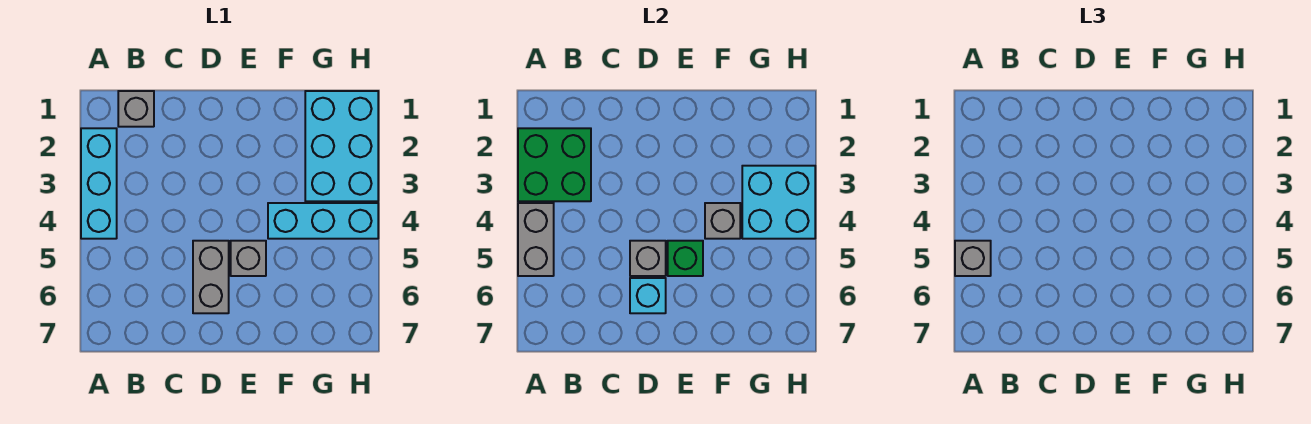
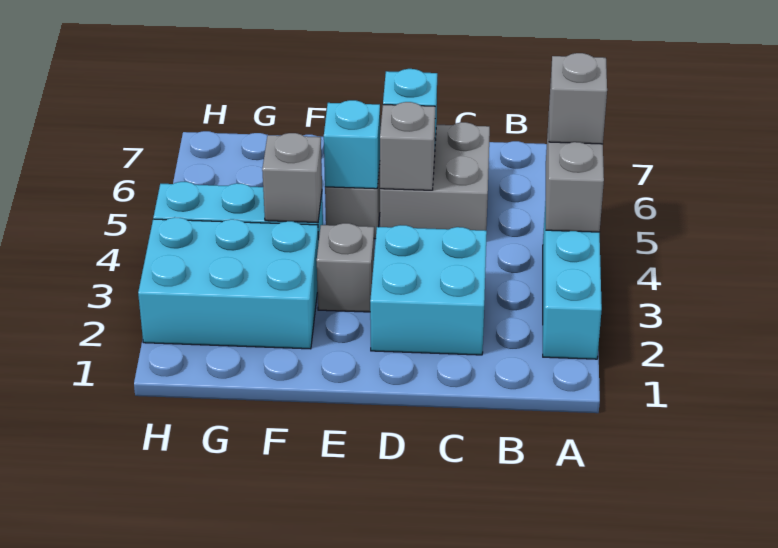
green brick A2:B3 level 2 -> none
grey brick B1 level 1 -> grey brick E3 level 1
grey brick D5:D6 level 1 -> grey brick C5:D6 level 1
green brick E5 level 2 -> cyan brick E5 level 2
cyan brick G1:H3 level 1 -> cyan brick F2:H3 level 1
cyan brick G3:H4 level 2 -> cyan brick C2:D3 level 1

